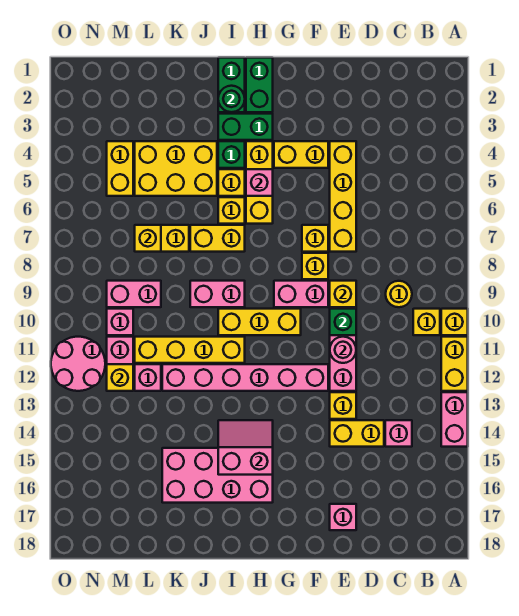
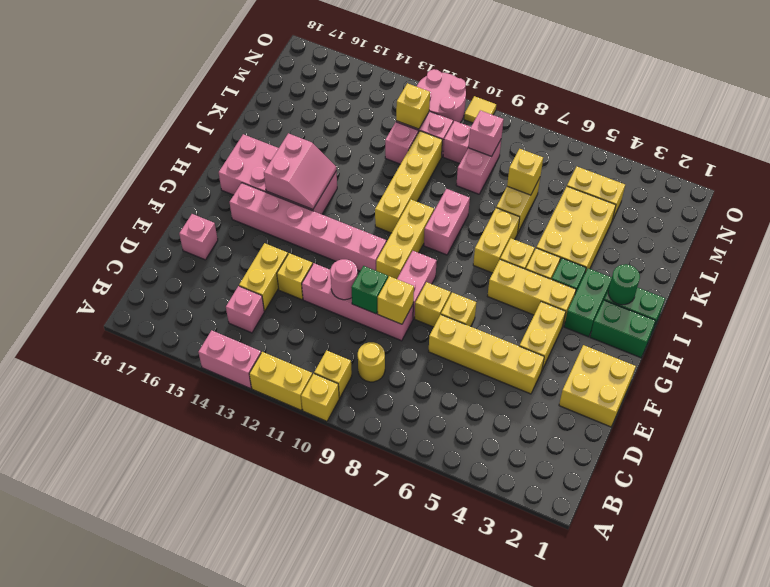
none -> yellow brick E1:F2 level 1
pink brick F12:K12 level 1 -> pink brick G11:G16 level 1
pink brick H5 level 2 -> pink brick M9 level 2
pink brick H15:K16 level 1 -> pink brick H14:I17 level 1
none -> yellow tile O10 level 1

